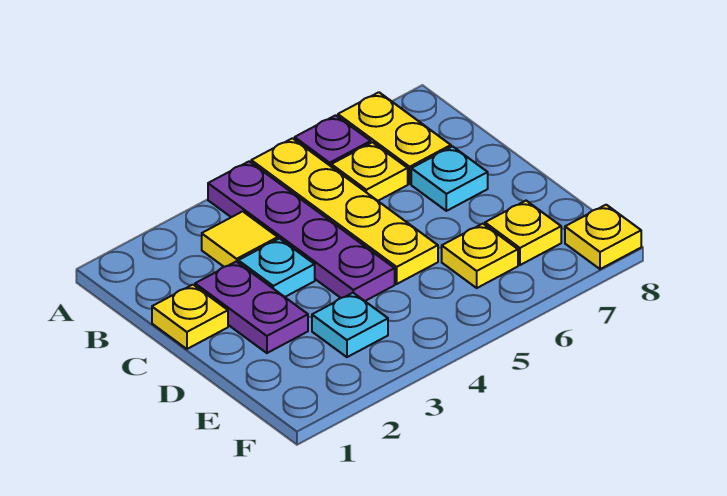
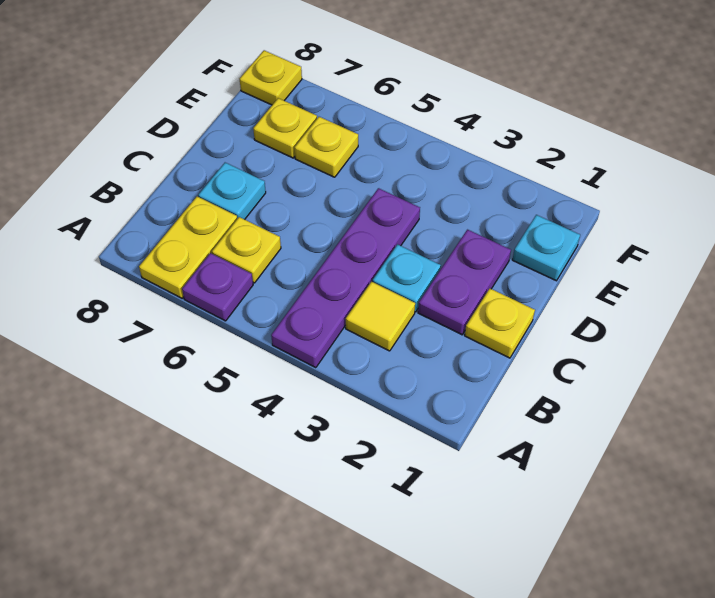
yellow plate A5:D5 level 1 -> none
cyan plate E3 level 1 -> cyan plate E1 level 1

